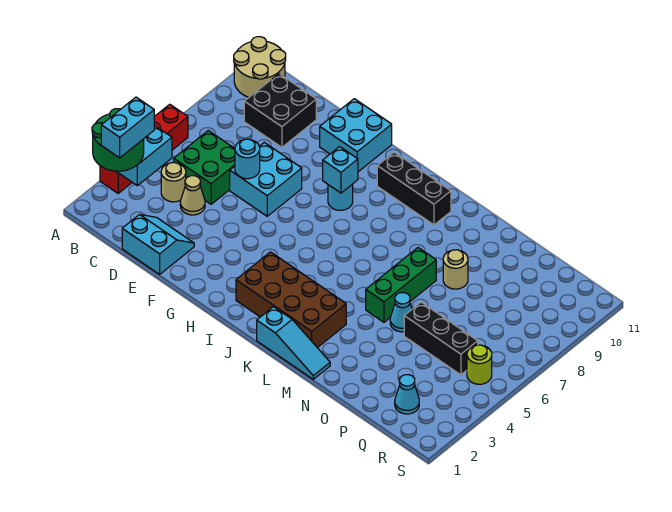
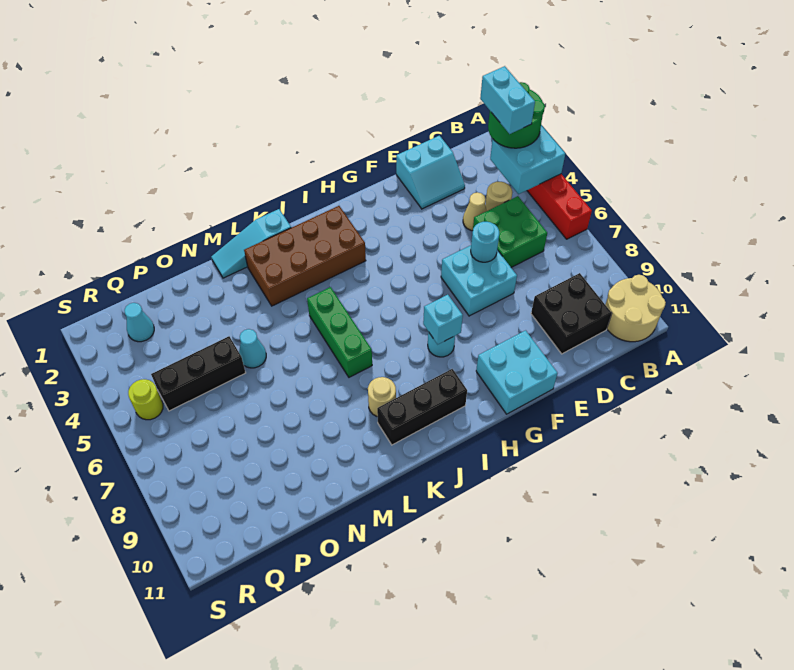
green brick M5:M7 level 1 -> green brick K5:K7 level 1
tan round brick N8 level 1 -> tan round brick K9 level 1

